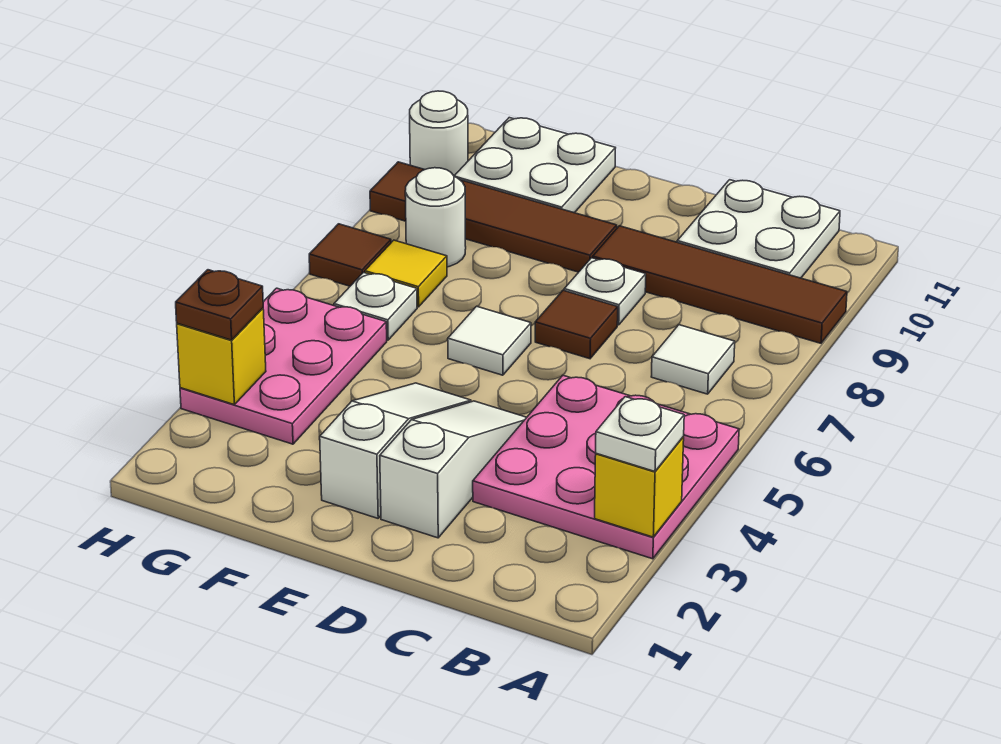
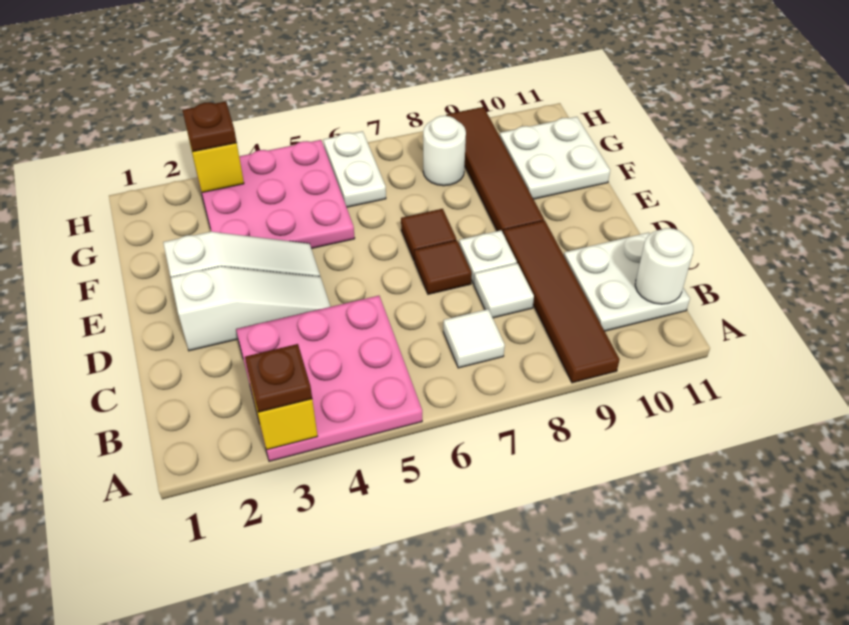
white plate A3 level 3 -> brown plate A3 level 3
white tile E6 level 1 -> white tile C8 level 1
pink plate G3:H5 level 1 -> pink plate F3:H5 level 1
white plate G6 level 1 -> white plate G6:H6 level 1
yellow tile G7 level 1 -> none
brown tile H7 level 1 -> brown tile E7 level 1
white round brick H10 level 1 -> white round brick B11 level 2

